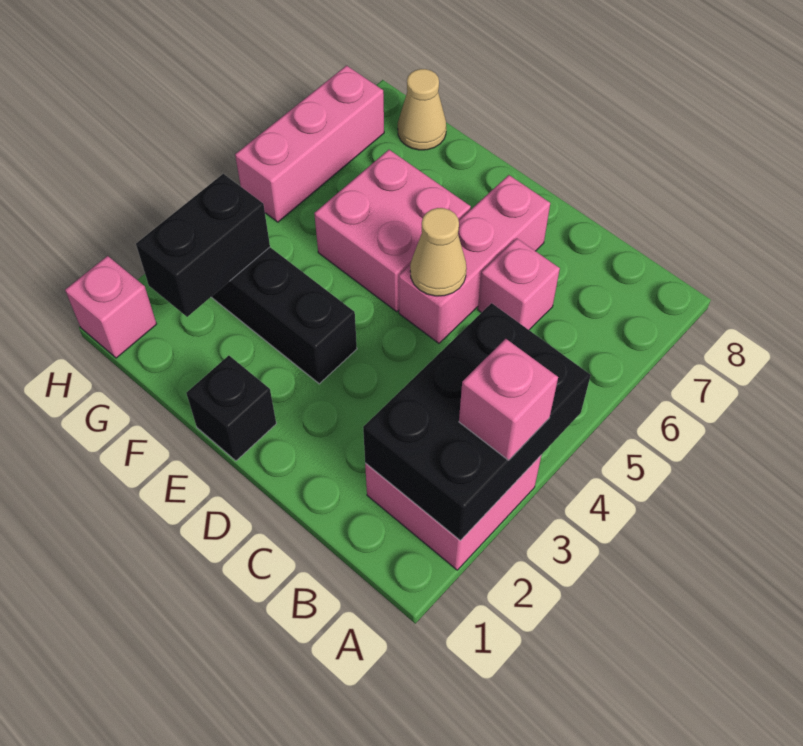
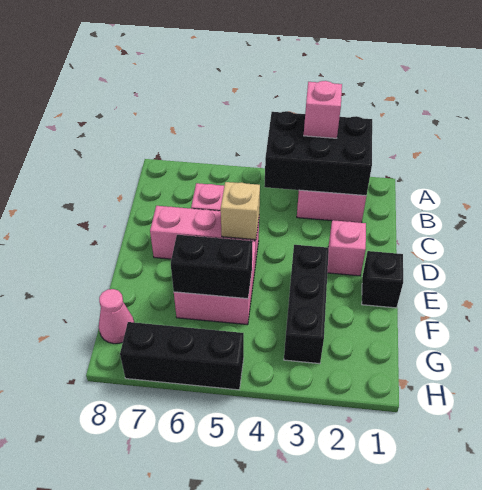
tan cone D5 level 2 -> tan brick D5 level 2
black brick G2:G3 level 2 -> black brick F5:F6 level 2
tan cone G8 level 1 -> pink cone G8 level 1
pink brick H1 level 1 -> pink brick D2 level 1
pink brick H5:H7 level 1 -> black brick H5:H7 level 1

